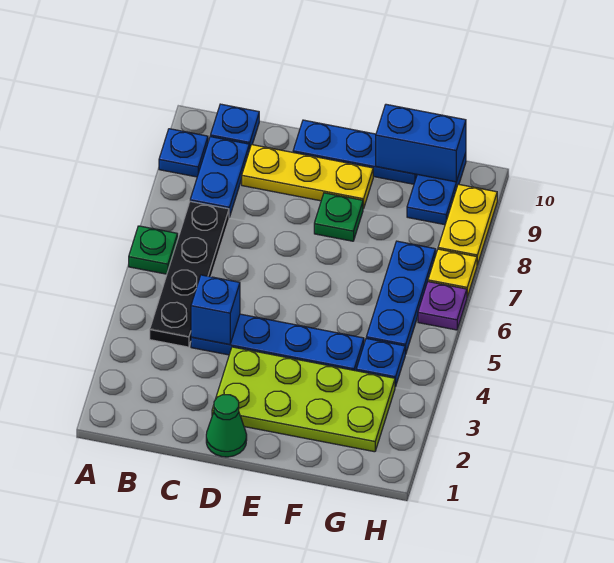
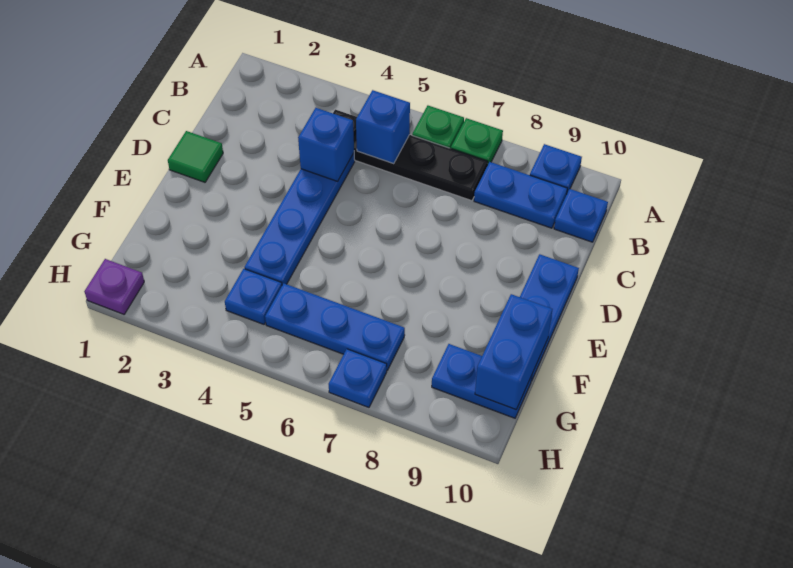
none -> blue brick B5 level 2
yellow plate C9:E9 level 1 -> none
green cone D1 level 1 -> green tile D1 level 1
lime plate D2:G3 level 1 -> none
green plate E8 level 1 -> green plate A7 level 1
purple plate H6 level 1 -> purple plate H1 level 1
yellow plate H7 level 1 -> blue plate H7 level 1
yellow plate H8:H9 level 1 -> none

